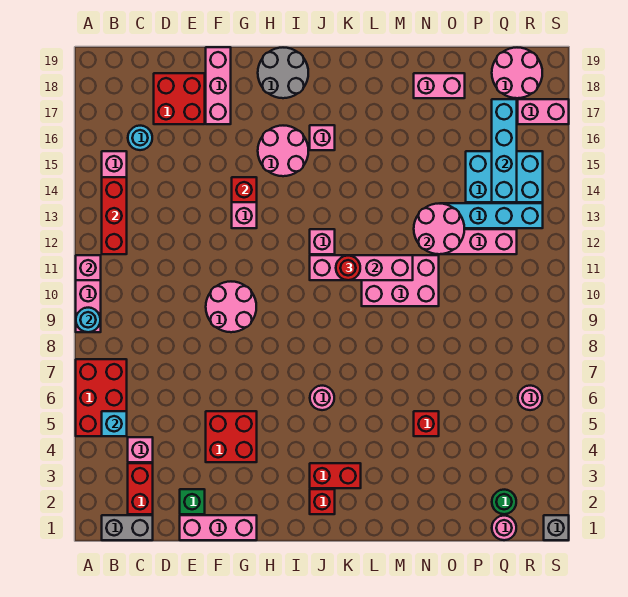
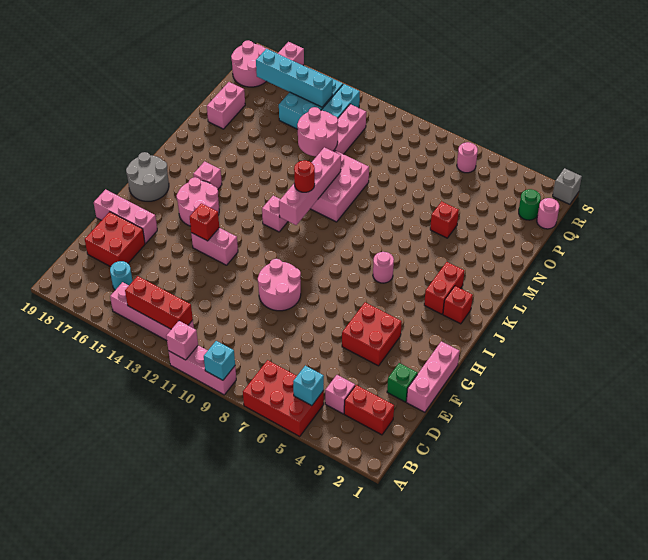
cyan round brick A9 level 2 -> cyan brick A9 level 2
grey brick B1:C1 level 1 -> none

